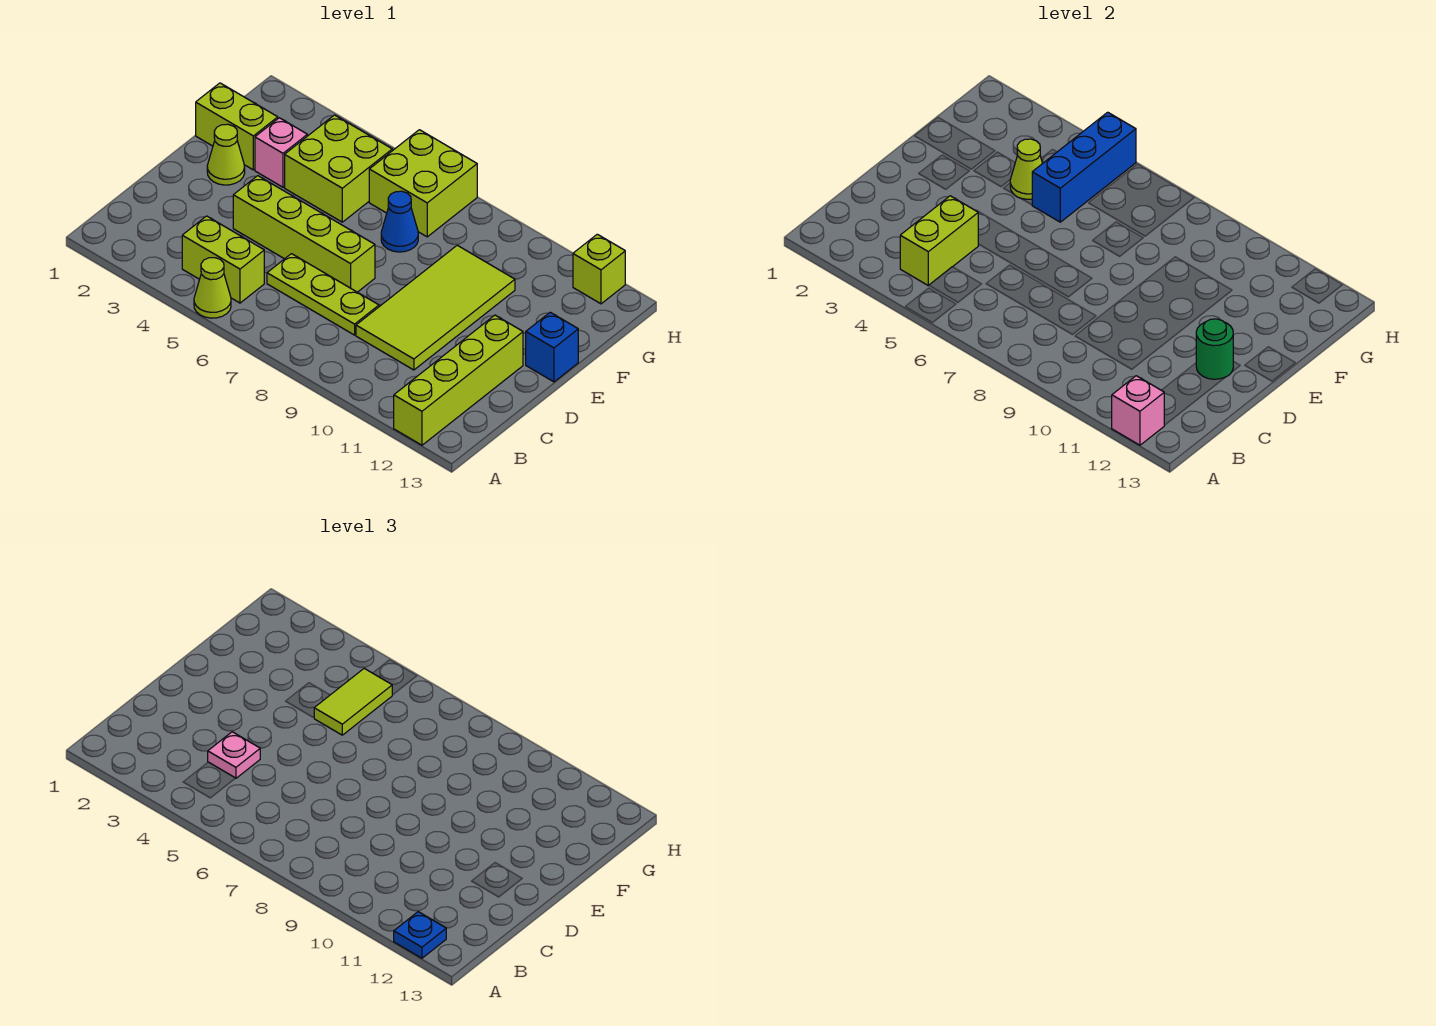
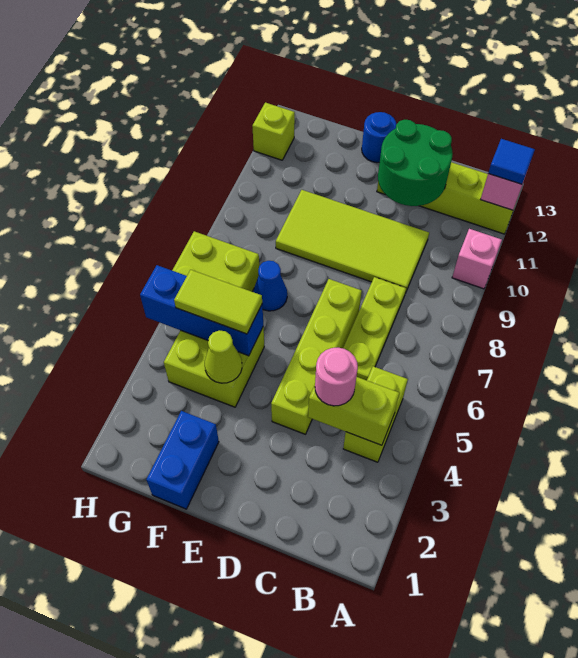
lime cone A5 level 1 -> none
blue plate A12 level 3 -> blue tile A12 level 3
pink plate C4 level 3 -> pink round brick C4 level 3
green round brick D12 level 2 -> green round brick C11:D12 level 2
lime cone E2 level 1 -> none
blue brick E13 level 1 -> blue round brick E13 level 1
lime brick F1:F2 level 1 -> blue brick F1:F2 level 1
pink brick F3 level 1 -> pink brick A10 level 1

